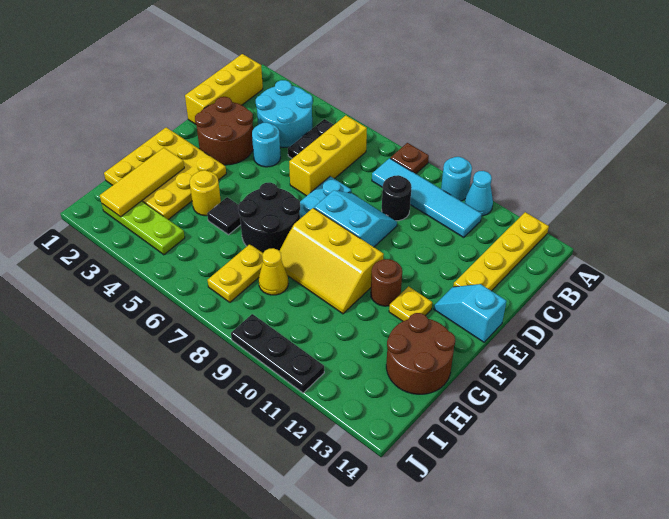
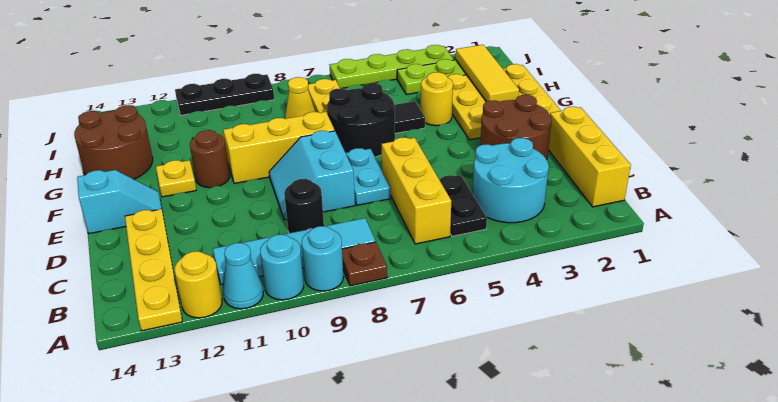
none -> yellow round brick A12 level 1
cyan round brick D4 level 1 -> cyan round brick A9 level 1
cyan slope D8:E9 level 1 top E -> cyan slope D8:E9 level 1 top 8
none -> lime plate J3:J6 level 1

